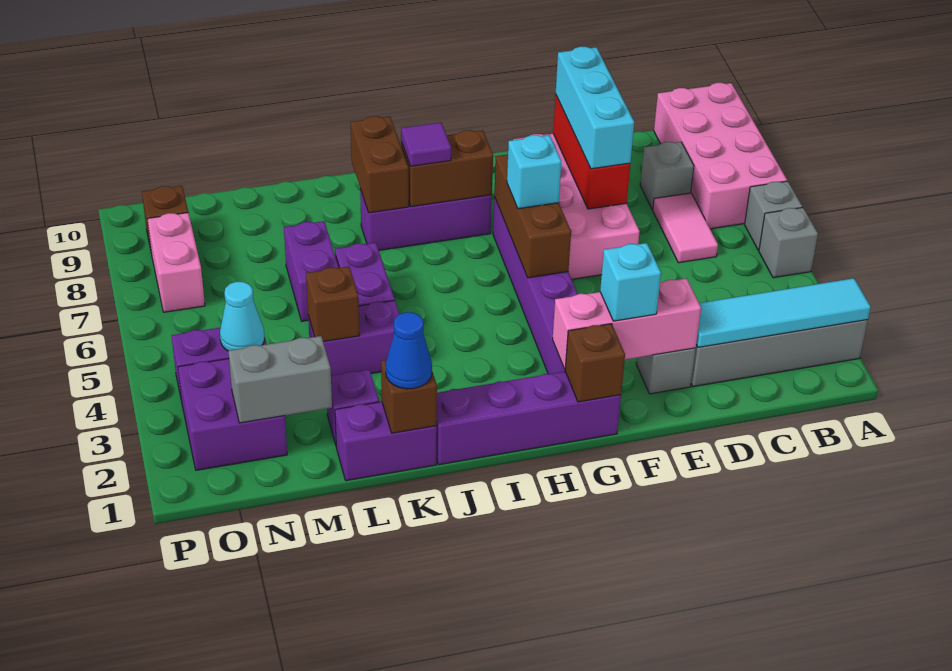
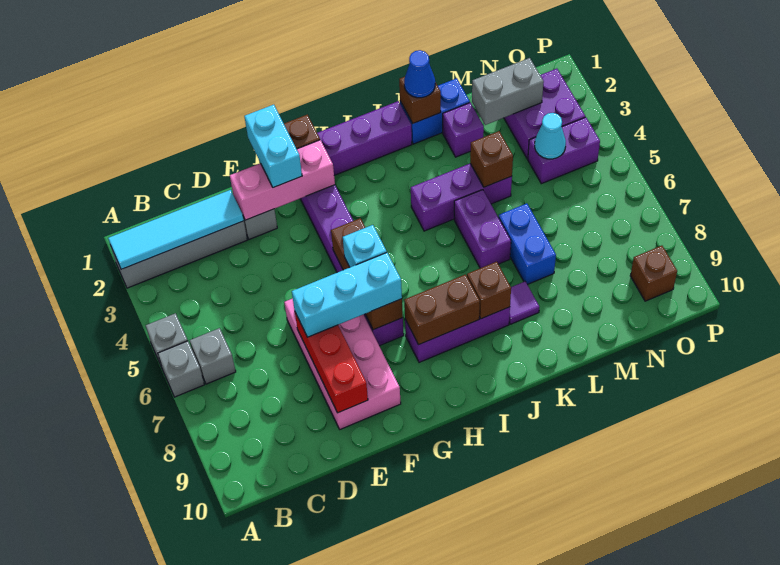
pink brick A7:B10 level 1 -> none
pink tile C6:C7 level 1 -> none
grey brick C8 level 1 -> grey brick B6 level 1
cyan brick E7:E9 level 3 -> cyan brick E7:G7 level 3
cyan brick F2 level 3 -> cyan brick F1:F2 level 3
purple tile I8 level 3 -> purple tile K8 level 1
brown brick J8:J9 level 2 -> brown brick J8 level 2
purple brick K1:L1 level 1 -> blue brick K1:L1 level 1
purple brick K4:L4 level 1 -> purple brick J4:L4 level 1
purple brick L6:L7 level 1 -> blue brick L6:L7 level 1
pink brick O7:O8 level 1 -> none

